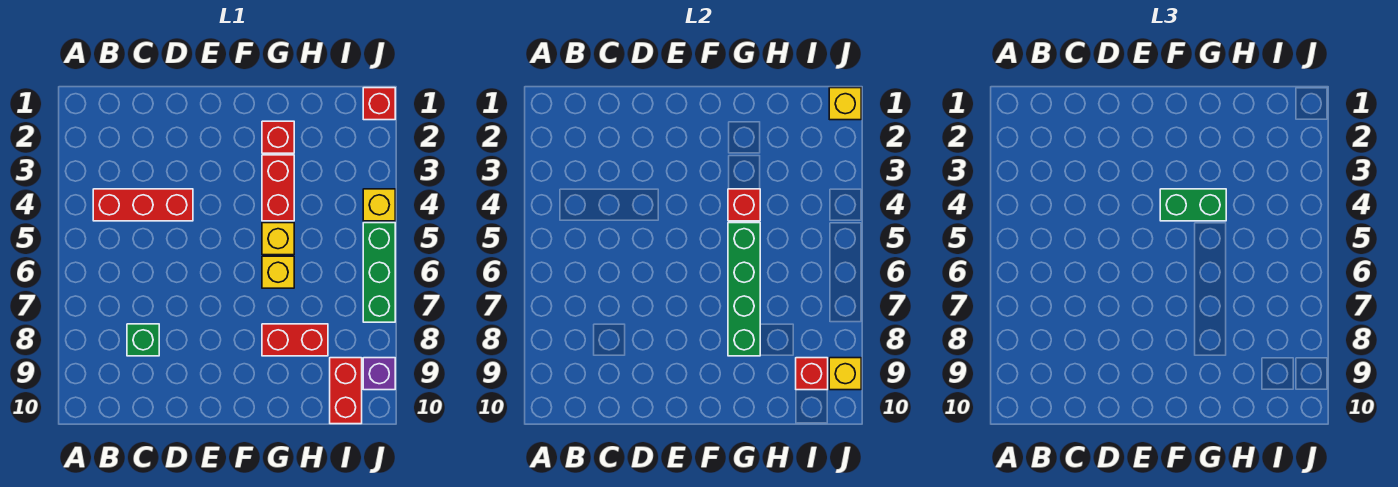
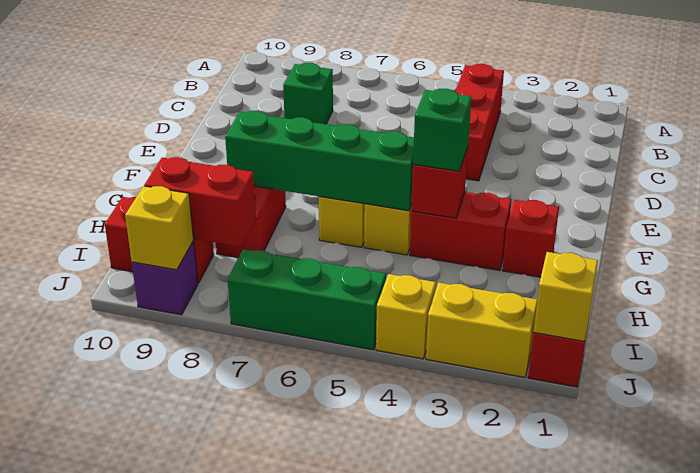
green brick F4:G4 level 3 -> green brick G4 level 3
red brick I9 level 2 -> red brick I8:I9 level 2
none -> yellow brick J2:J3 level 1

